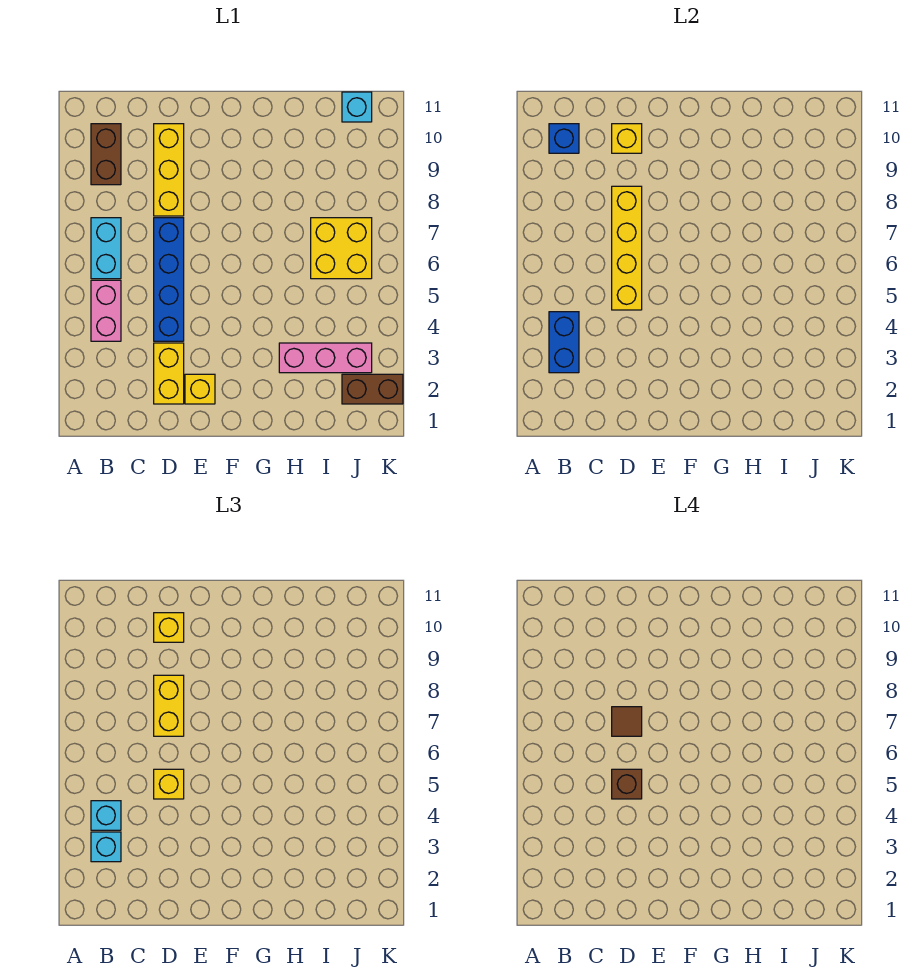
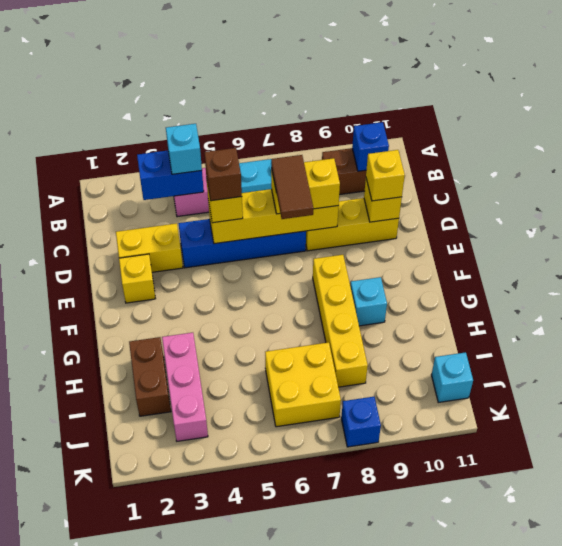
cyan brick B3 level 3 -> cyan brick G9 level 1
brown tile D7 level 4 -> brown tile D7:E7 level 4
none -> yellow brick F8:I8 level 1
brown brick J2:K2 level 1 -> brown brick H2:I2 level 1
none -> blue brick K8 level 1

